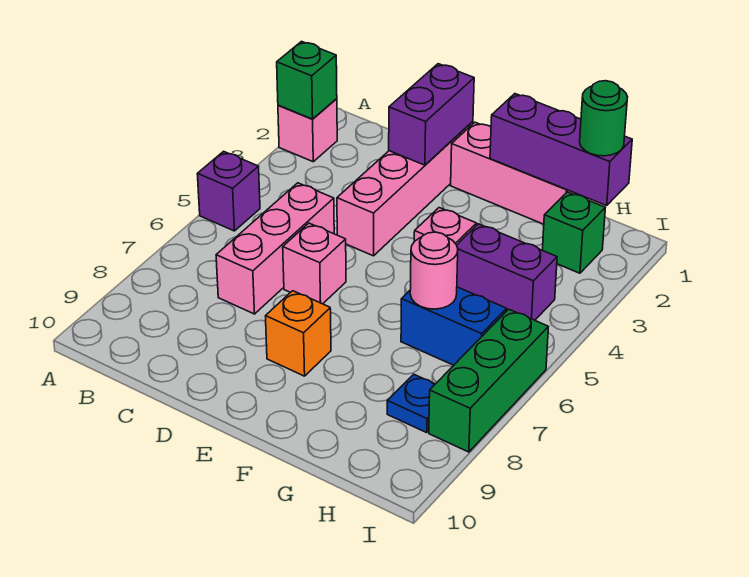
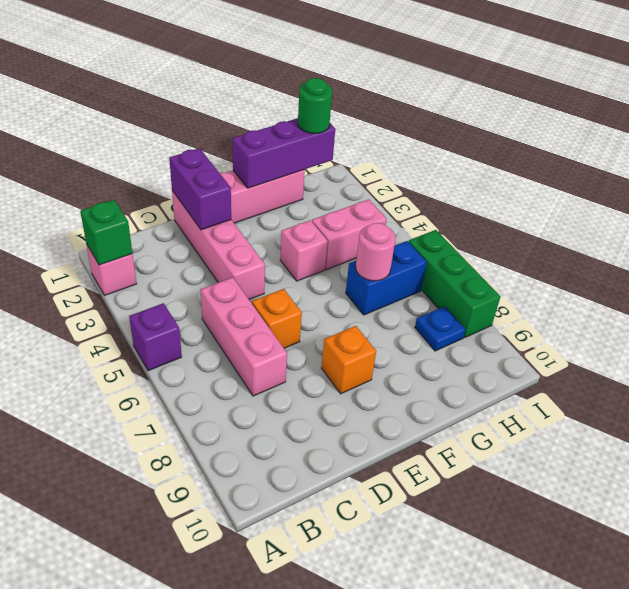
pink brick D6 level 1 -> orange brick D6 level 1
purple brick G4:H4 level 1 -> pink brick G4:H4 level 1
green brick H2 level 1 -> none

